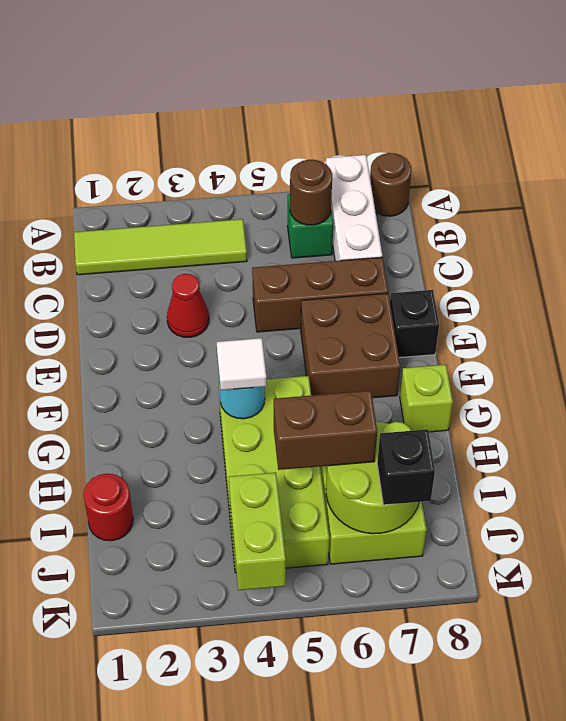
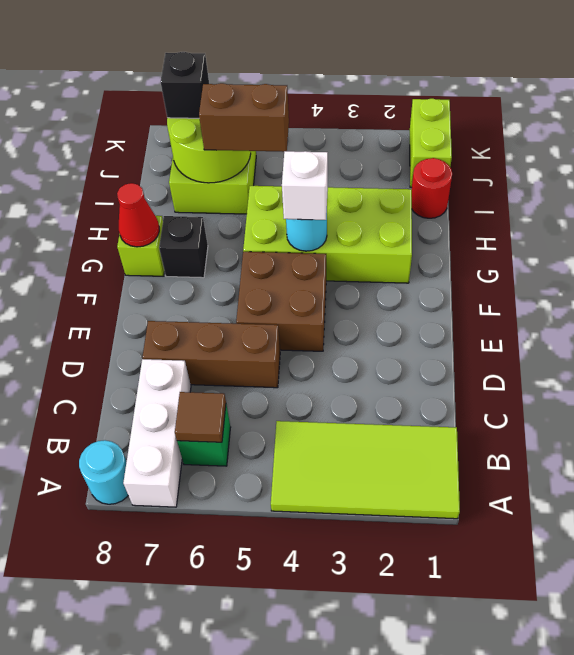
brown round brick A8 level 1 -> cyan round brick A8 level 1
lime tile B1:B4 level 1 -> lime tile A1:B4 level 1
brown round brick B6 level 2 -> brown tile B6 level 2
red cone D3 level 1 -> red cone G8 level 2
brown brick E6:F7 level 1 -> brown brick E4:F5 level 1
black brick E8 level 1 -> black brick G7 level 1
lime brick G4:J5 level 1 -> lime brick G2:H5 level 1
white tile G4 level 3 -> white brick G4 level 3
lime brick J4:K4 level 2 -> lime brick J1:K1 level 1

